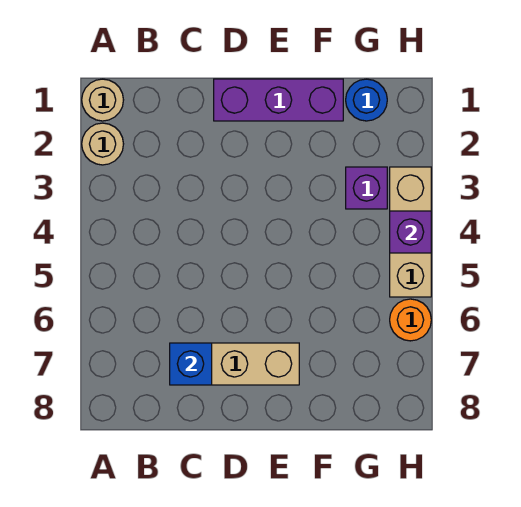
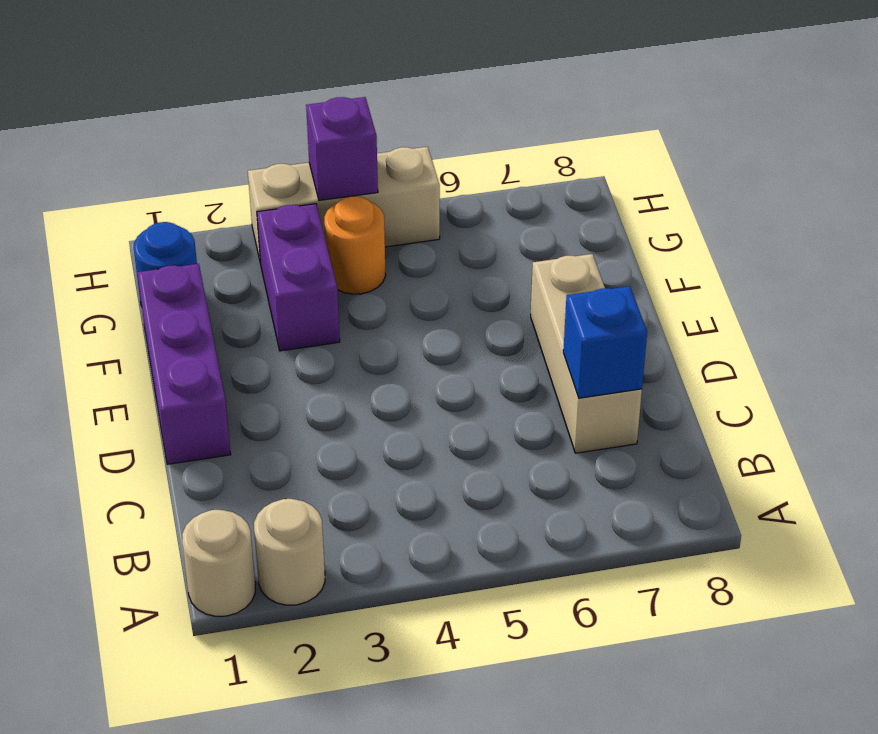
purple brick G3 level 1 -> purple brick F3:G3 level 1
orange round brick H6 level 1 -> orange round brick G4 level 1

